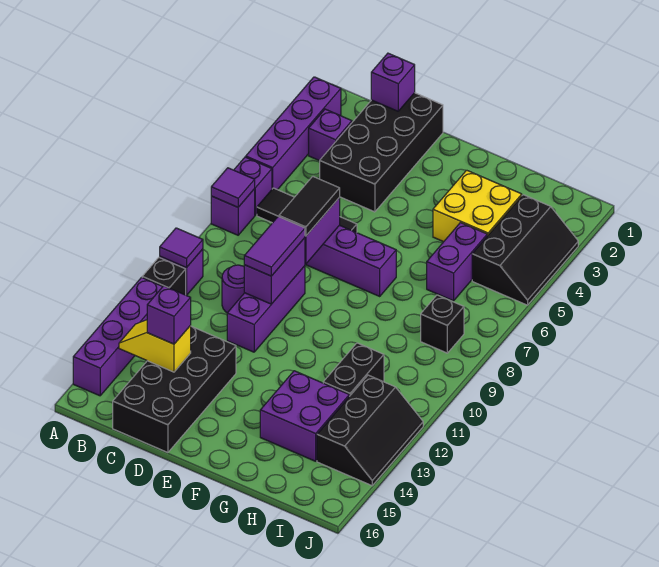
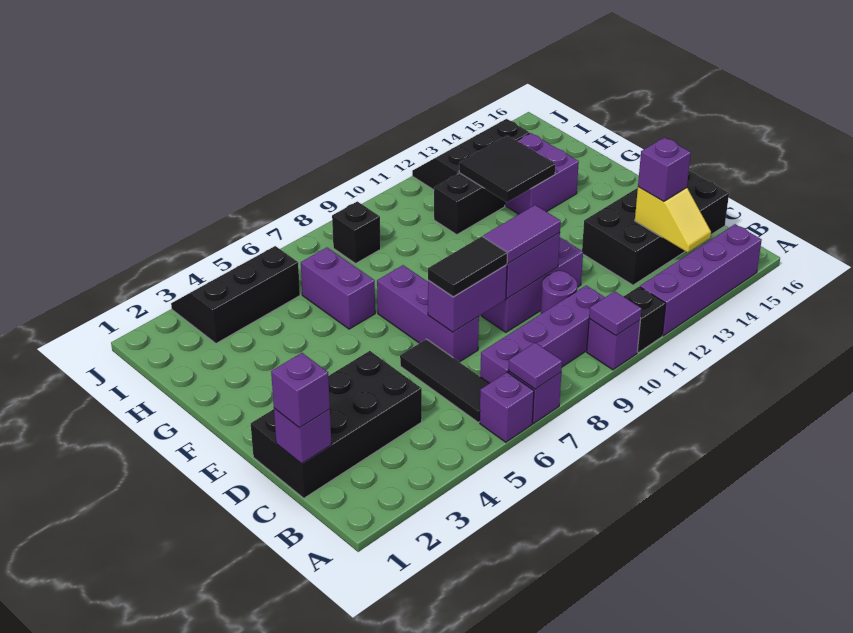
purple brick A2:A5 level 1 -> purple brick B7:B10 level 1
purple brick B3 level 1 -> purple brick C1 level 3
yellow brick G3:H4 level 1 -> none
none -> black tile G12:H13 level 2
purple brick H5:H6 level 1 -> purple brick G6:H6 level 1

